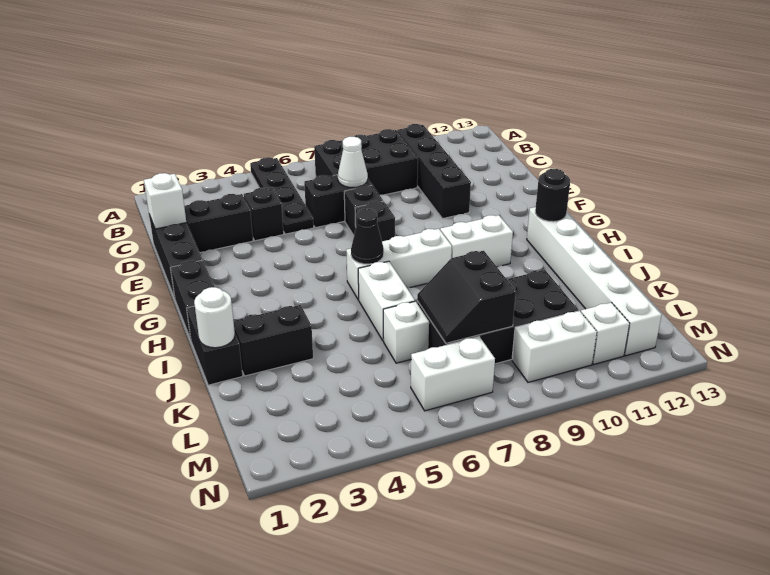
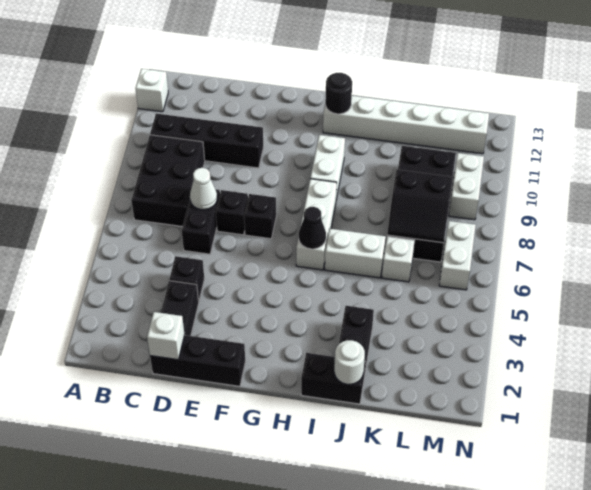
black plate A5:D5 level 1 -> none
black brick G1:H1 level 1 -> none
white brick M11 level 1 -> white brick A12 level 1

